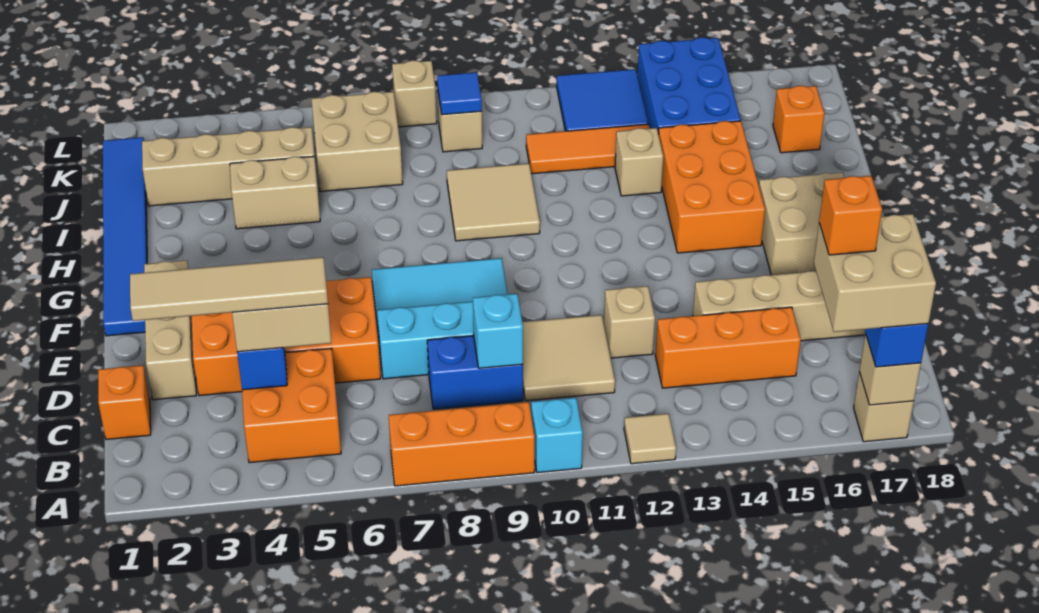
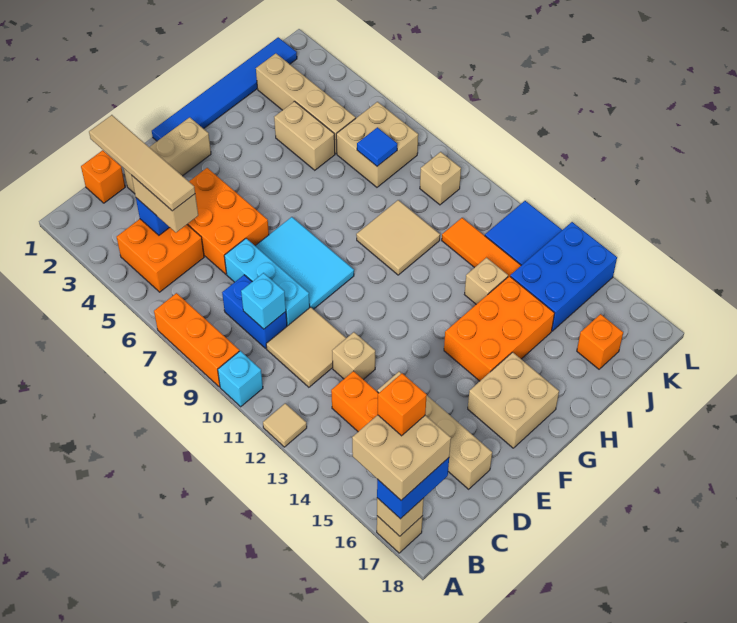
orange brick D3:E6 level 1 -> orange brick D4:E6 level 1
blue tile K9 level 2 -> blue tile J7 level 2
tan brick L8 level 1 -> none

